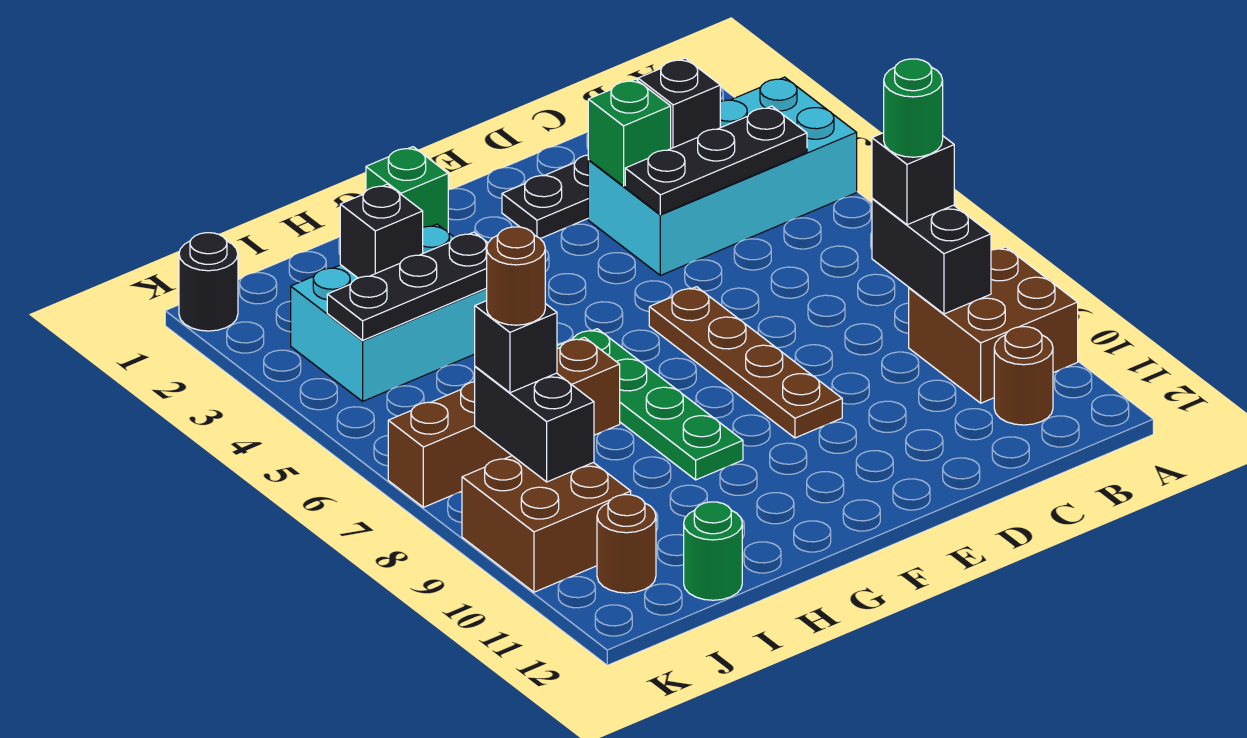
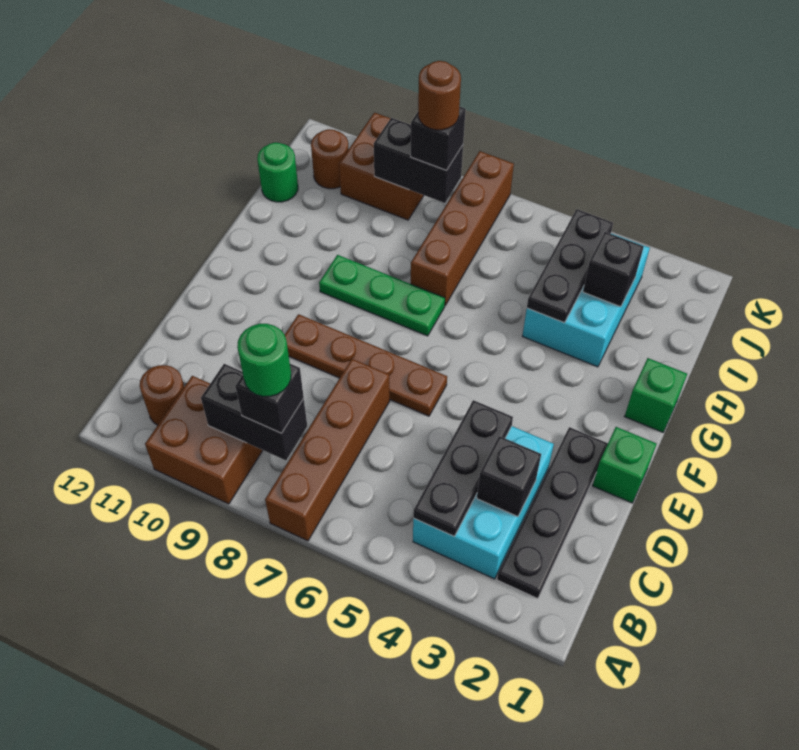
cyan brick A3:D4 level 1 -> cyan brick B3:D4 level 1
none -> brown brick A7:D7 level 1
green brick D3 level 2 -> green brick E1 level 1
green plate G6:G9 level 1 -> green plate G7:G9 level 1
black round brick K1 level 1 -> none

